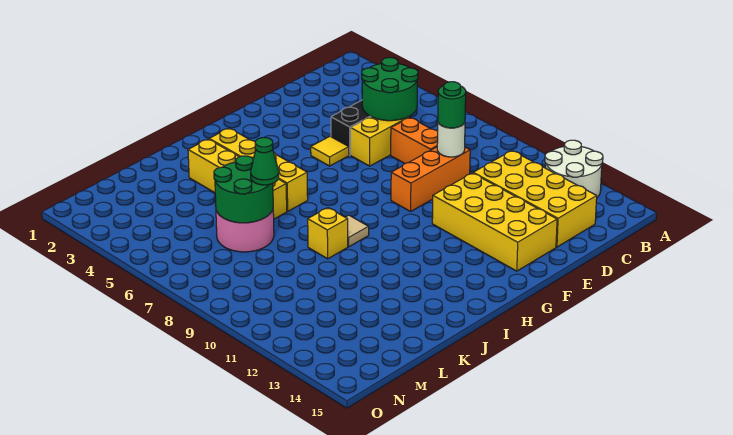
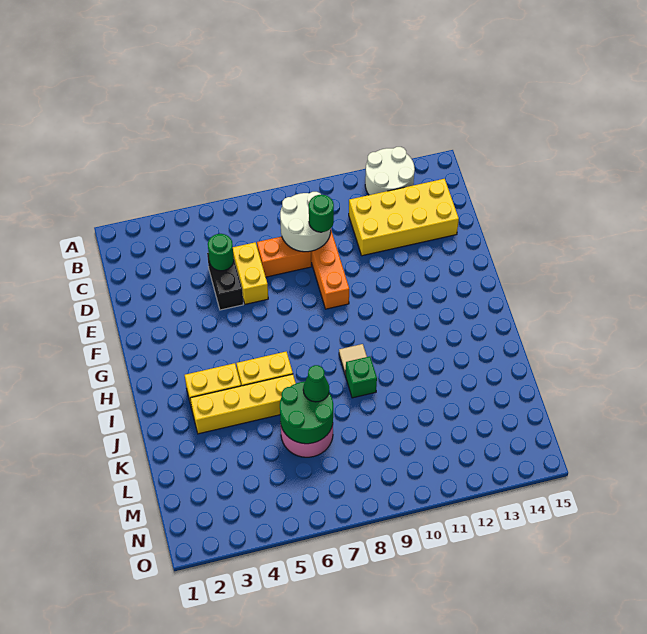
green round brick C5:D6 level 2 -> green round brick D5 level 2
white round brick D9 level 2 -> white round brick C8:D9 level 2
yellow brick E11:F14 level 1 -> none
yellow tile F5 level 1 -> none
yellow brick J9 level 1 -> green brick J9 level 1

